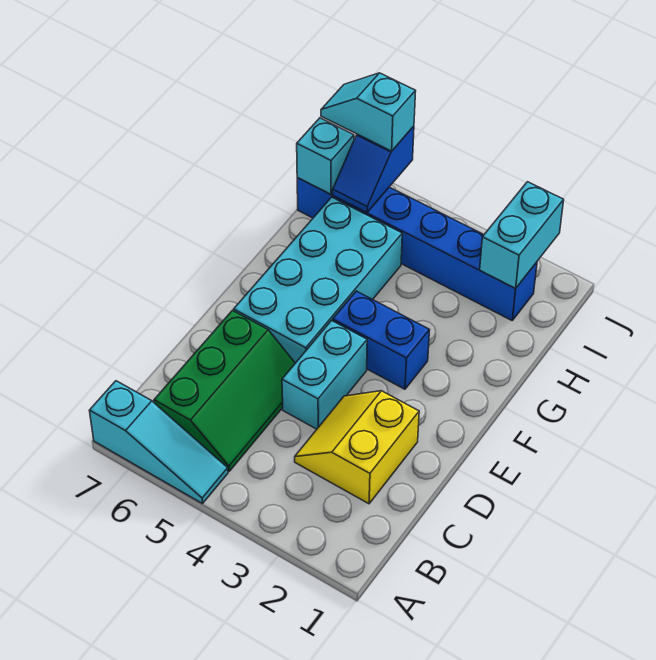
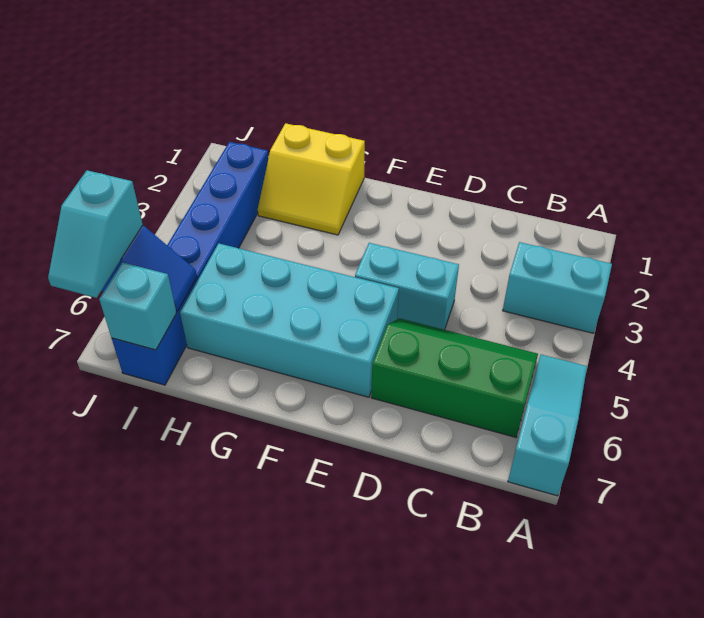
yellow slope C2:D3 level 1 top 2 -> yellow slope G1:H2 level 1 top 1
blue brick F3:F4 level 1 -> none
cyan brick I2:J2 level 2 -> cyan brick A3:B3 level 1

